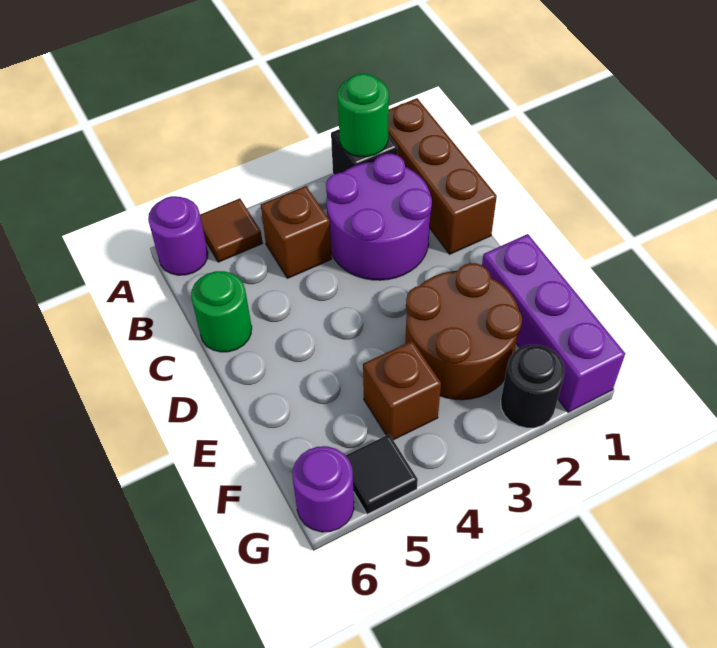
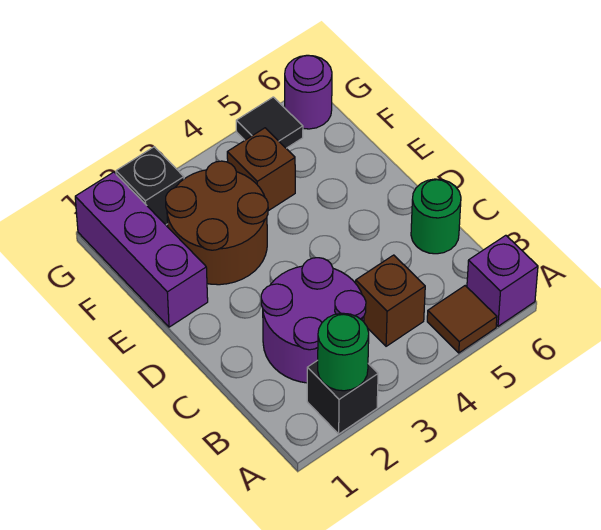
brown brick A1:C1 level 1 -> none
purple round brick A6 level 1 -> purple brick A6 level 1
black round brick G2 level 1 -> black brick G2 level 1

